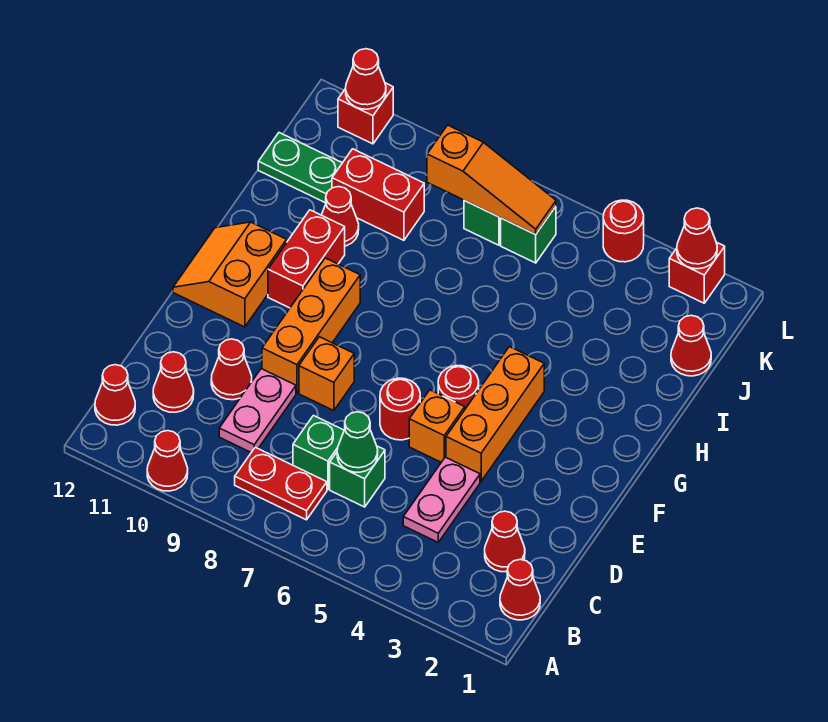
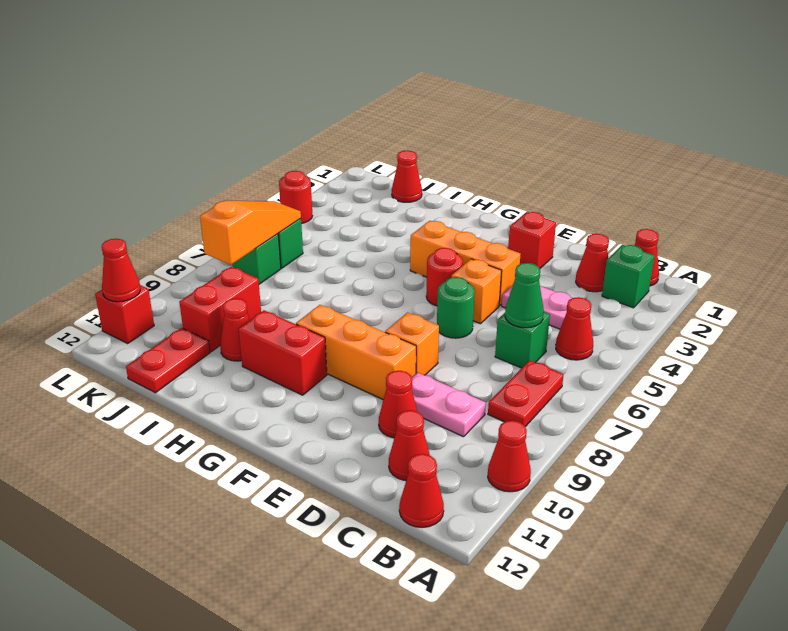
green brick C7 level 1 -> green brick B2 level 1
red round brick E6 level 1 -> green round brick E6 level 1
orange slope F11:G12 level 1 top 11 -> none
green plate J11:J12 level 1 -> red plate J11:J12 level 1
red brick L2 level 1 -> red brick E2 level 1
red cone L2 level 2 -> red cone B5 level 1

